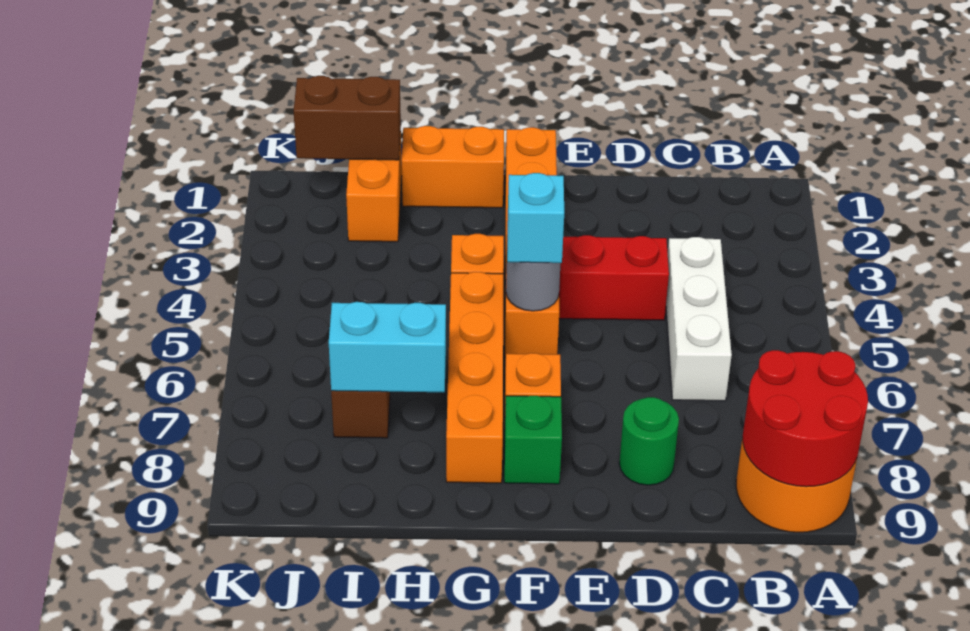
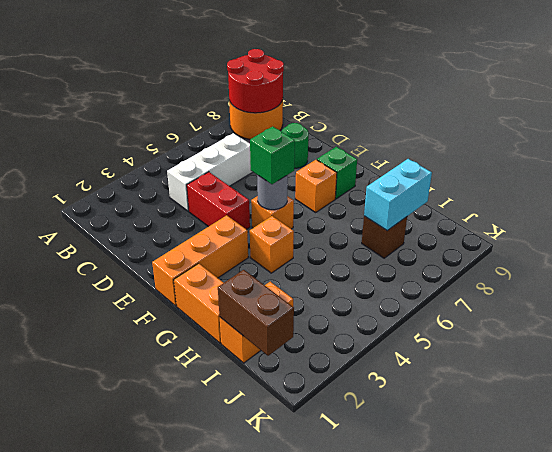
cyan brick F5 level 3 -> green brick F5 level 3
orange brick G5:G8 level 1 -> none
cyan brick H7:I7 level 2 -> cyan brick I7:I8 level 2

